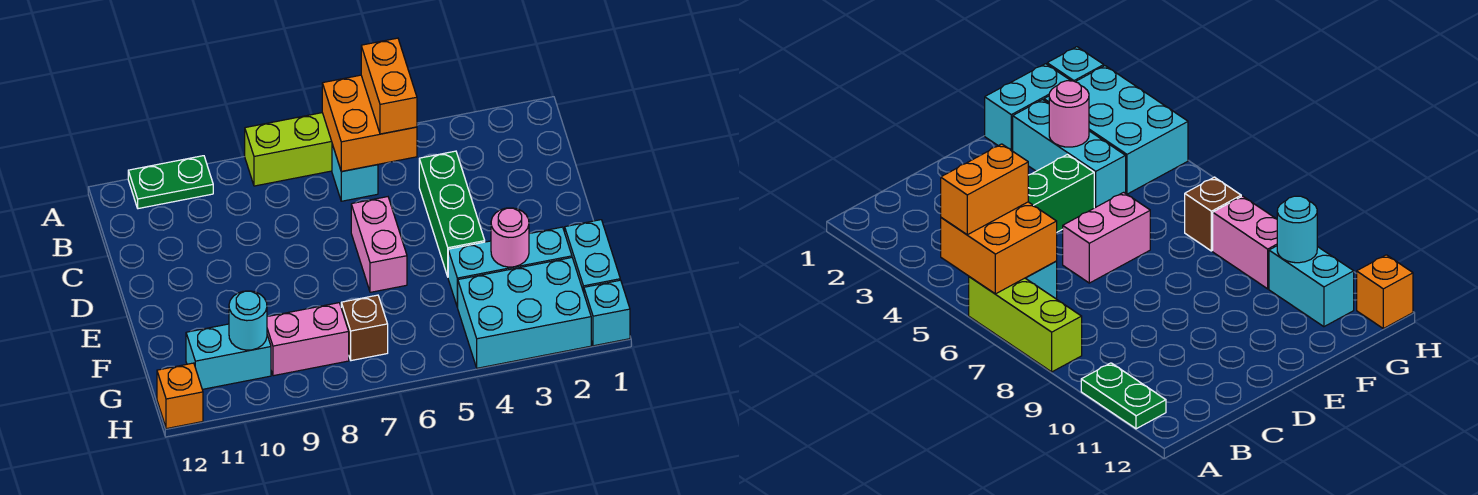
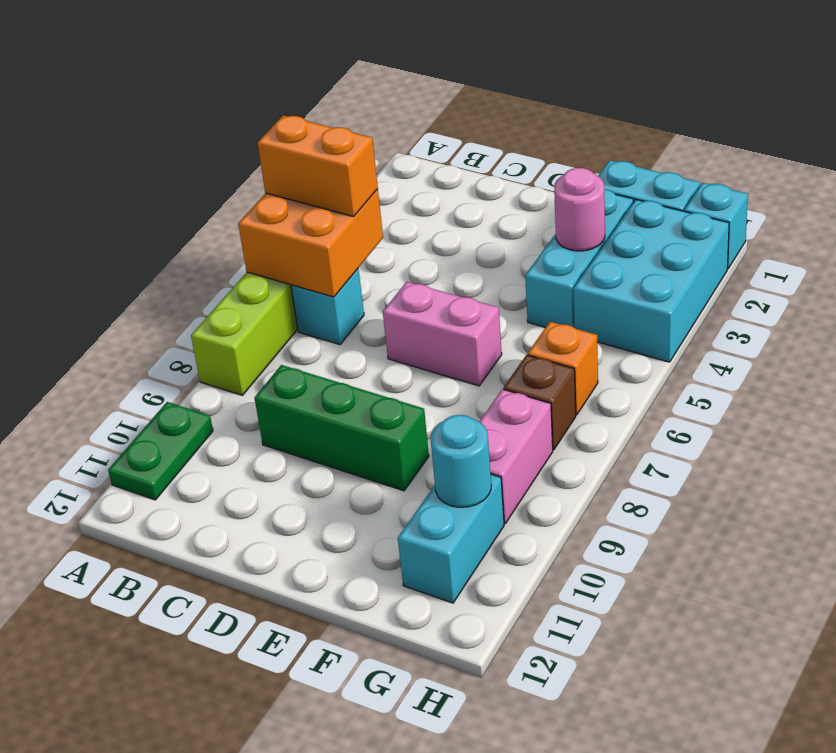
green brick C4:E4 level 1 -> green brick C9:E9 level 1
orange brick H12 level 1 -> orange brick G6 level 1

